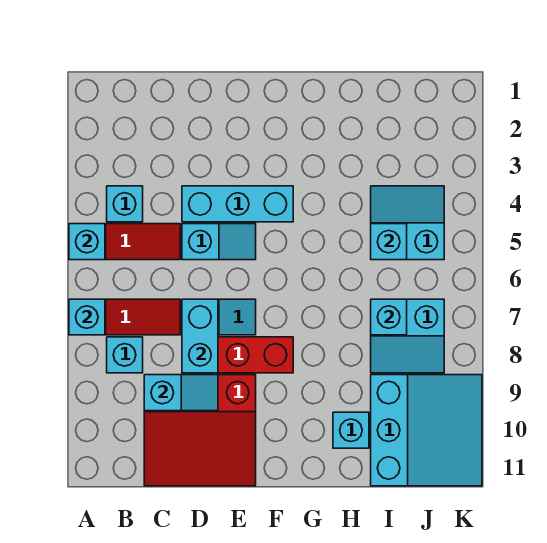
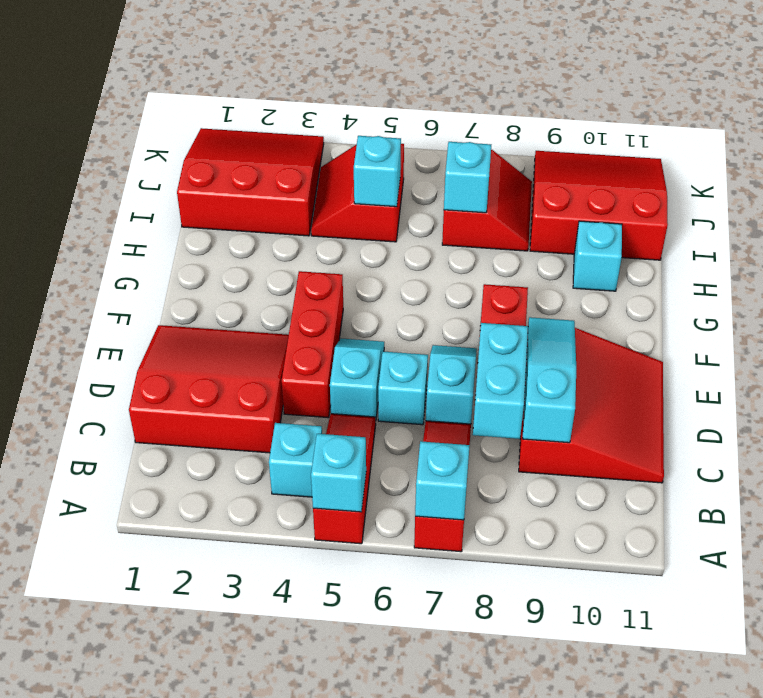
cyan brick B8 level 1 -> cyan brick D6 level 1
none -> red slope C1:E3 level 1 top C
cyan slope C9:D9 level 2 top C -> cyan slope C9:E9 level 2 top C
cyan brick D4:F4 level 1 -> red brick D4:F4 level 1
cyan brick D7:D8 level 2 -> cyan brick C8:D8 level 2
none -> red slope I1:K3 level 1 top I
cyan slope I4:J5 level 1 top 5 -> red slope I4:J5 level 1 top 5
cyan slope I7:J8 level 1 top 7 -> red slope I7:J8 level 1 top 7
cyan slope I9:K11 level 1 top I -> red slope I9:K11 level 1 top I

